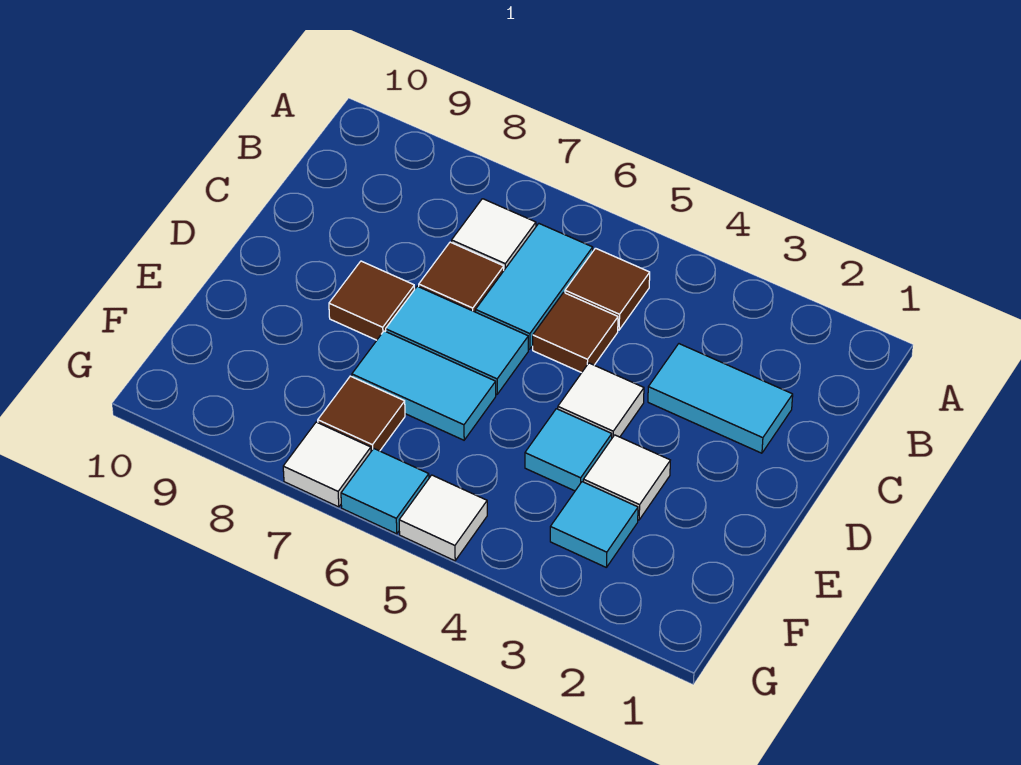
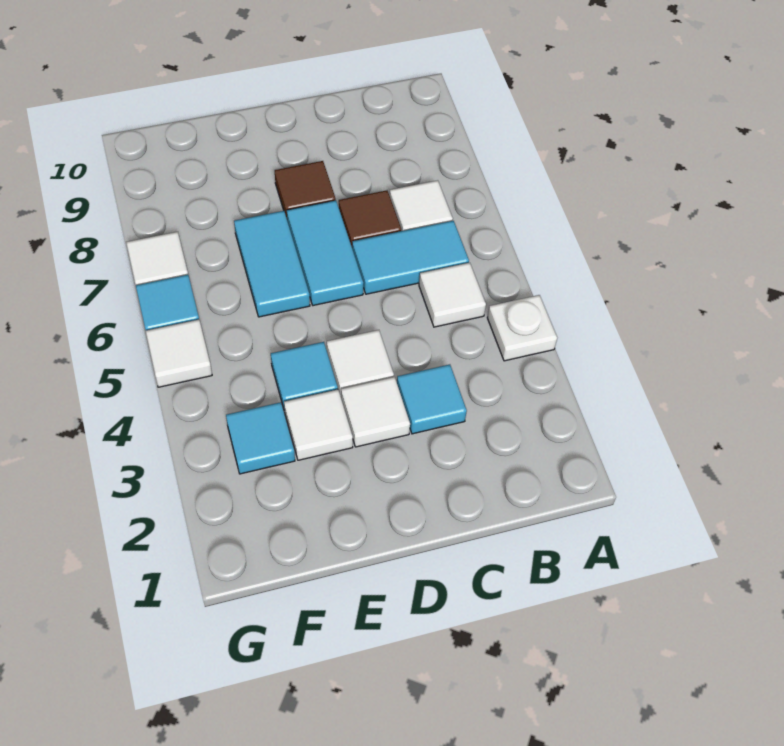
none -> white plate A4 level 1
brown tile B5 level 1 -> white tile B5 level 1
cyan tile C2:C3 level 1 -> cyan tile C3 level 1
brown tile C5 level 1 -> none
none -> white tile D3 level 1
brown tile F7 level 1 -> none

